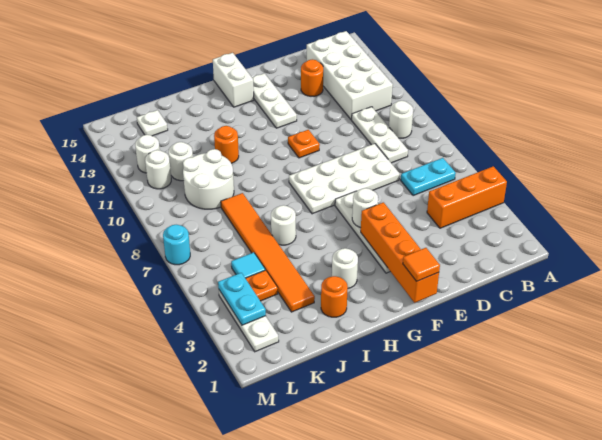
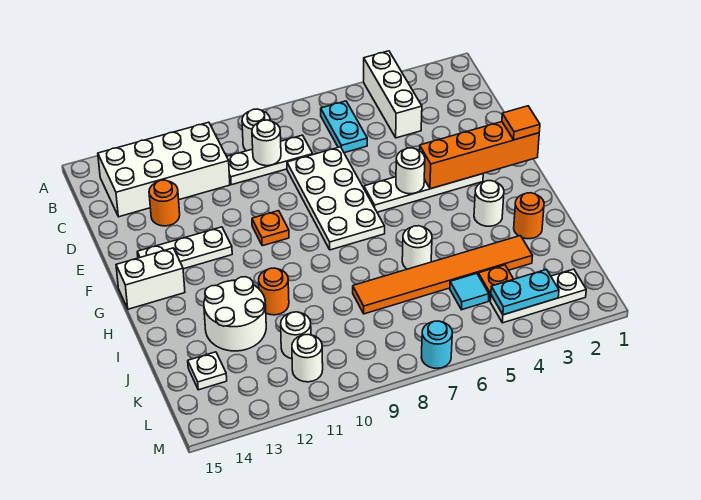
orange brick A4:C4 level 1 -> white brick A4:C4 level 1
white round brick J9:K10 level 1 -> white round brick I12:J13 level 1
white round brick L12 level 1 -> white round brick C9 level 2

